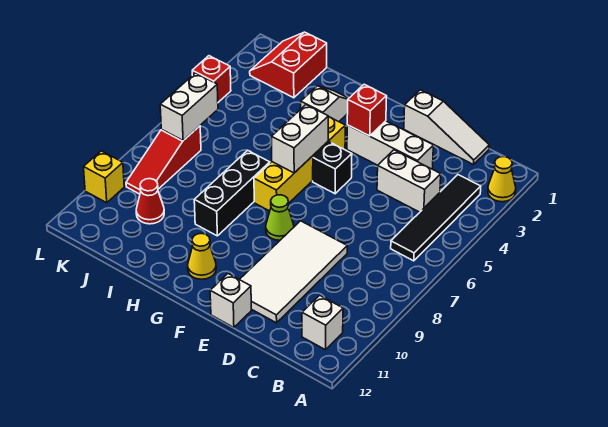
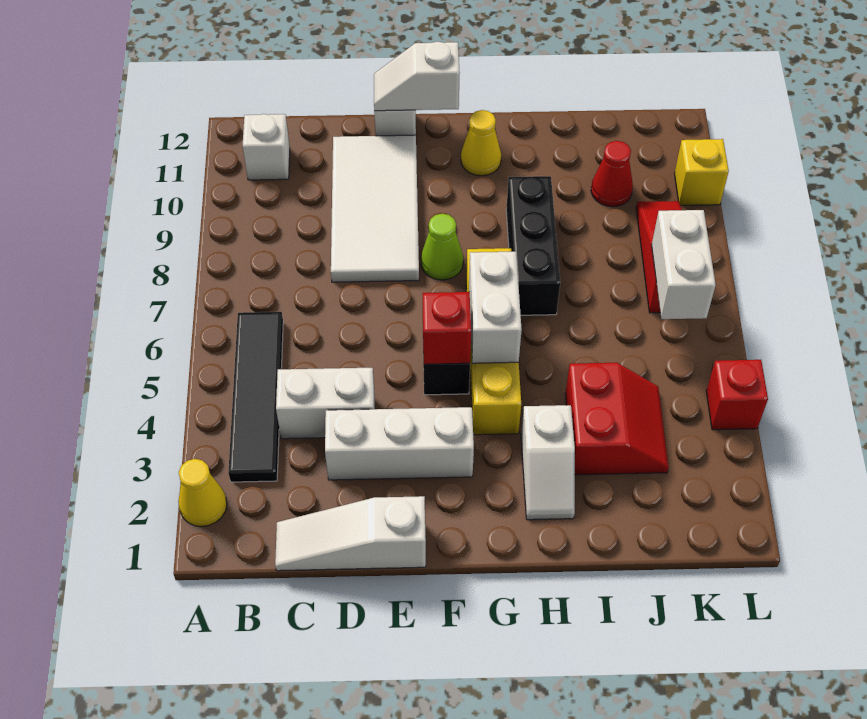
none -> white slope E12:F12 level 2 top F
red brick F3 level 2 -> red brick F5 level 2
red slope J1:K2 level 1 top J -> red slope I3:J4 level 1 top I

